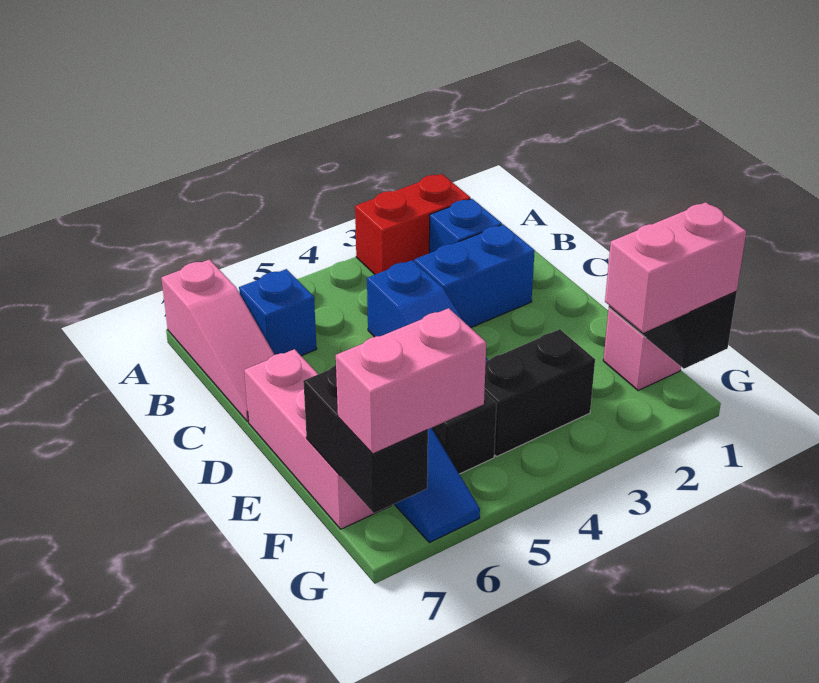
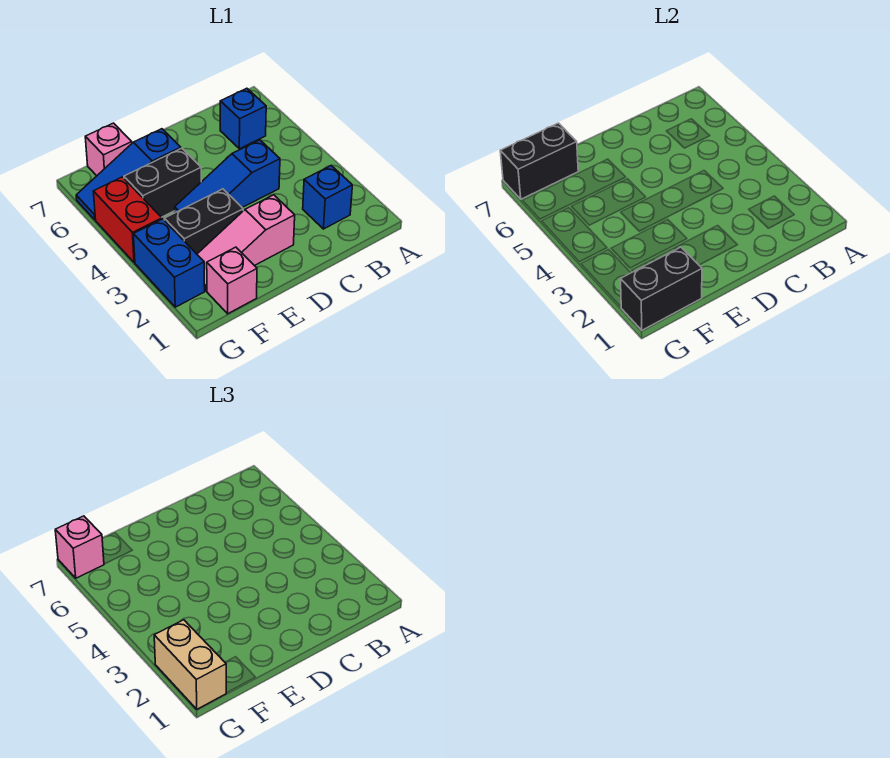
red brick A2:A3 level 1 -> red brick G4:G5 level 1
pink slope A7:C7 level 1 top A -> pink slope D2:F2 level 1 top D
blue brick C2:C3 level 1 -> blue brick G2:G3 level 1
pink brick D7:F7 level 1 -> pink brick F7 level 1
black brick F3:F4 level 1 -> black brick E3:F3 level 1
pink brick G1:G2 level 3 -> tan brick G1:G2 level 3
pink brick G6:G7 level 3 -> pink brick G7 level 3

